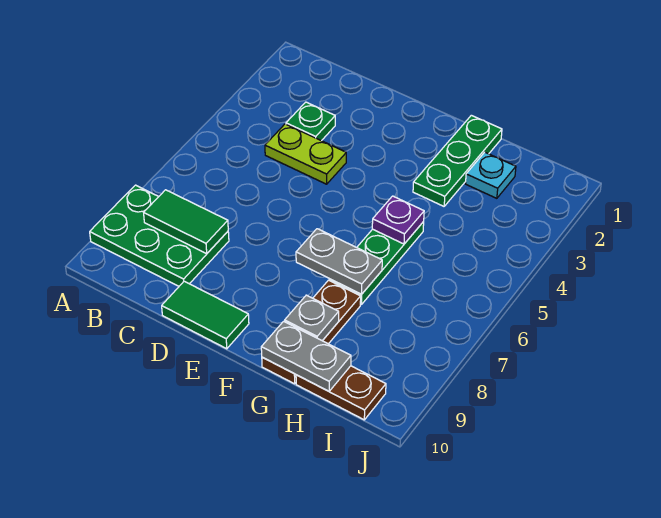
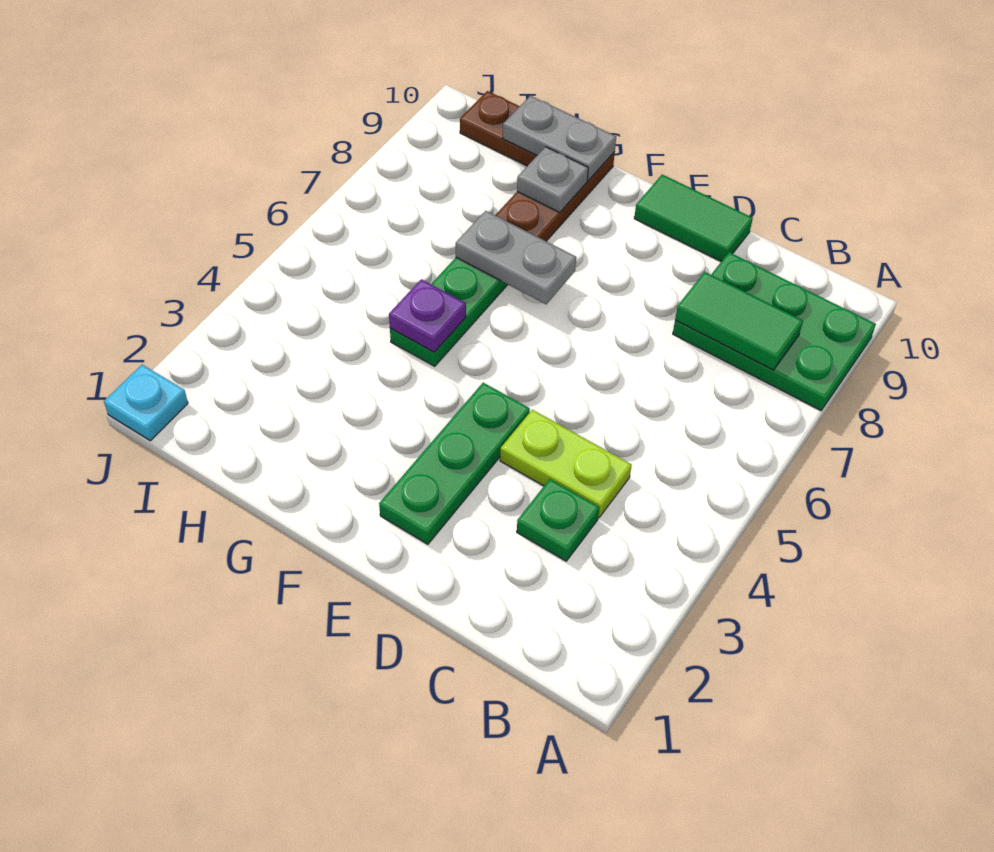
green plate G1:G3 level 1 -> green plate E2:E4 level 1
cyan plate H2 level 1 -> cyan plate J1 level 1

